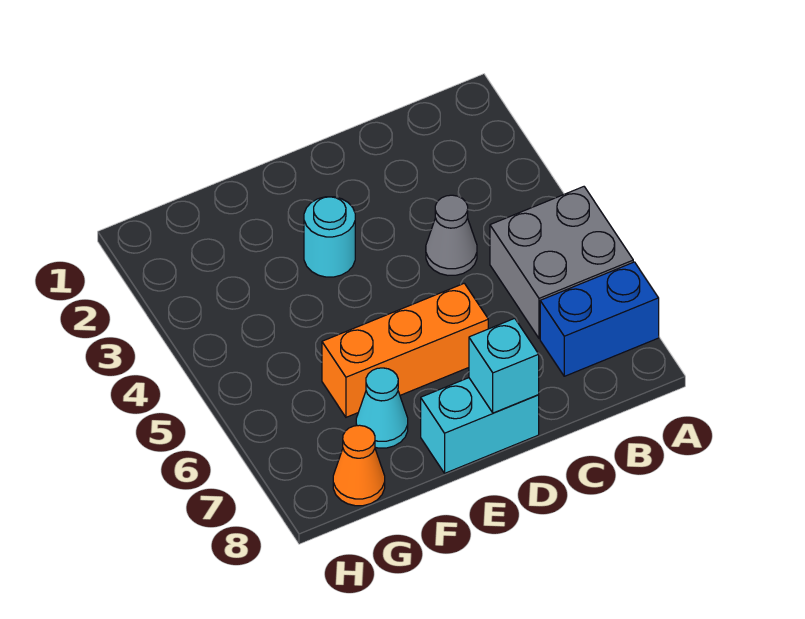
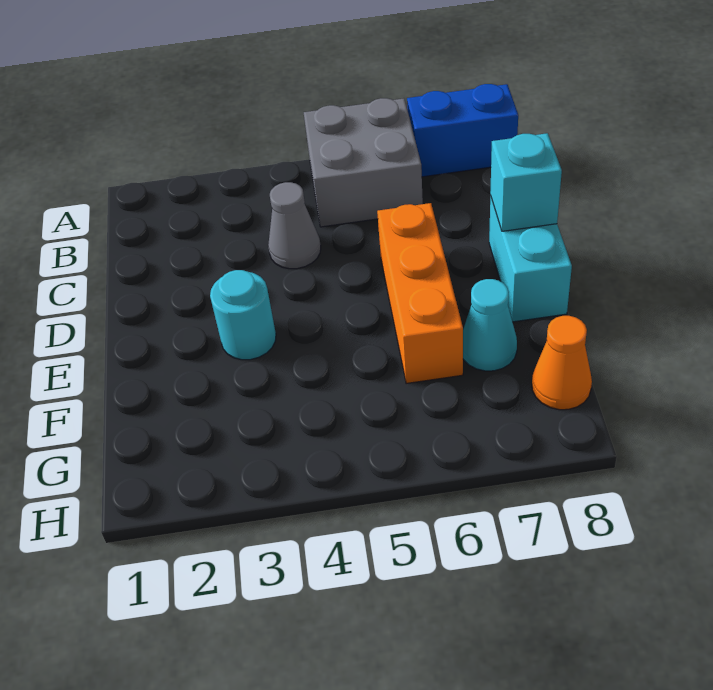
blue brick A7:B7 level 1 -> blue brick A7:A8 level 1

